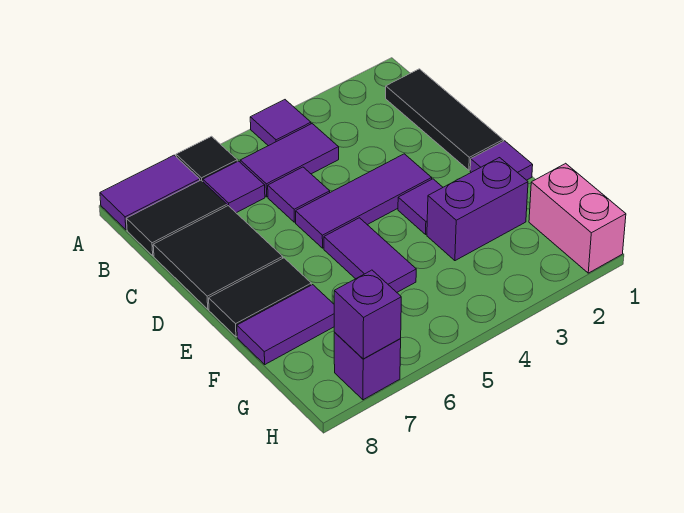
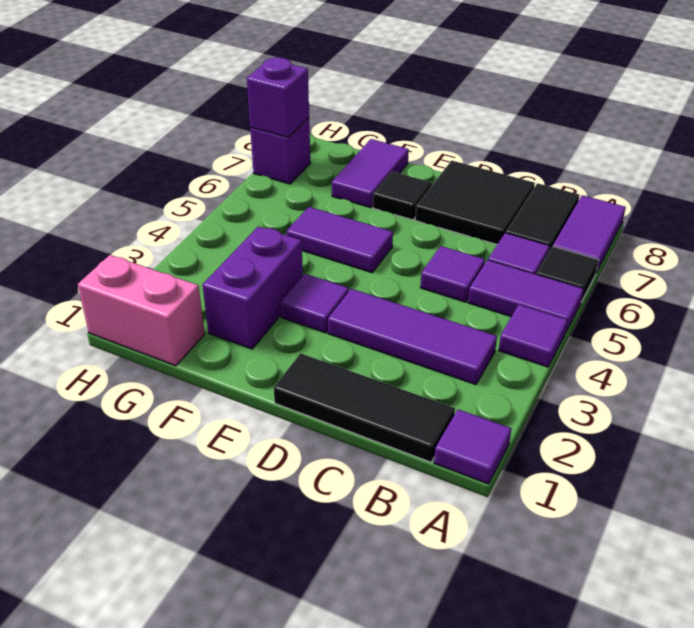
purple tile B4:B5 level 1 -> purple tile A5:B5 level 1
purple tile D3:D5 level 1 -> purple tile B3:D3 level 1
purple tile E1 level 1 -> purple tile A1 level 1
black tile E7:E8 level 1 -> black tile E7 level 1

